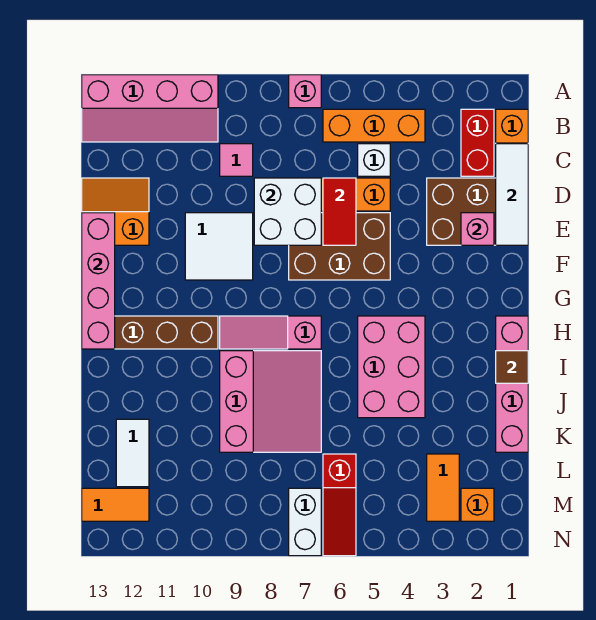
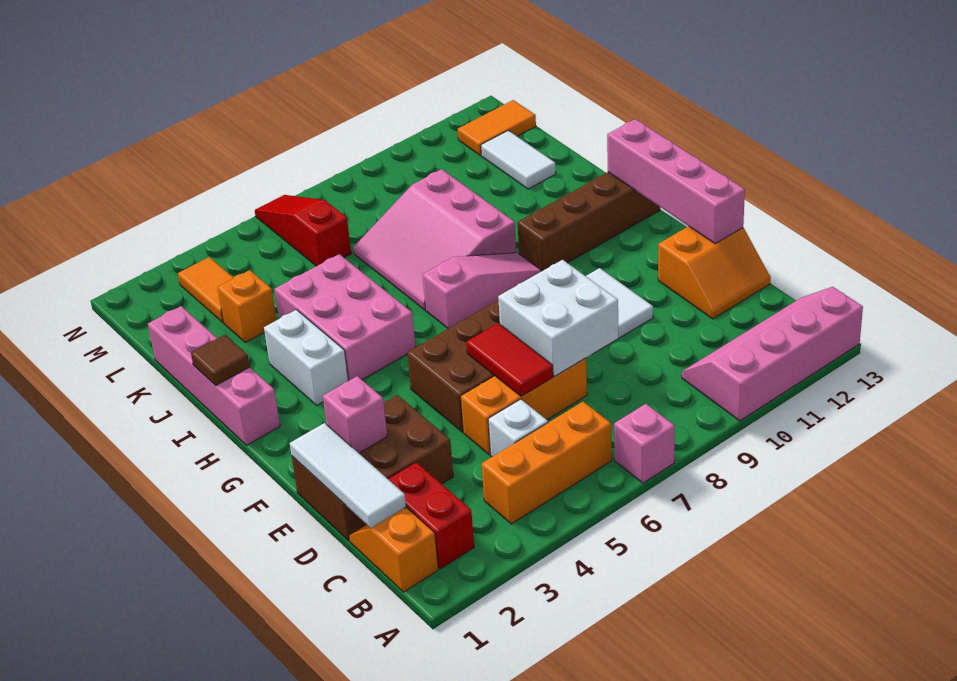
pink tile C9 level 1 -> none
orange brick M2 level 1 -> orange brick K3 level 1
white brick M7:N7 level 1 -> white brick H3:I3 level 1

